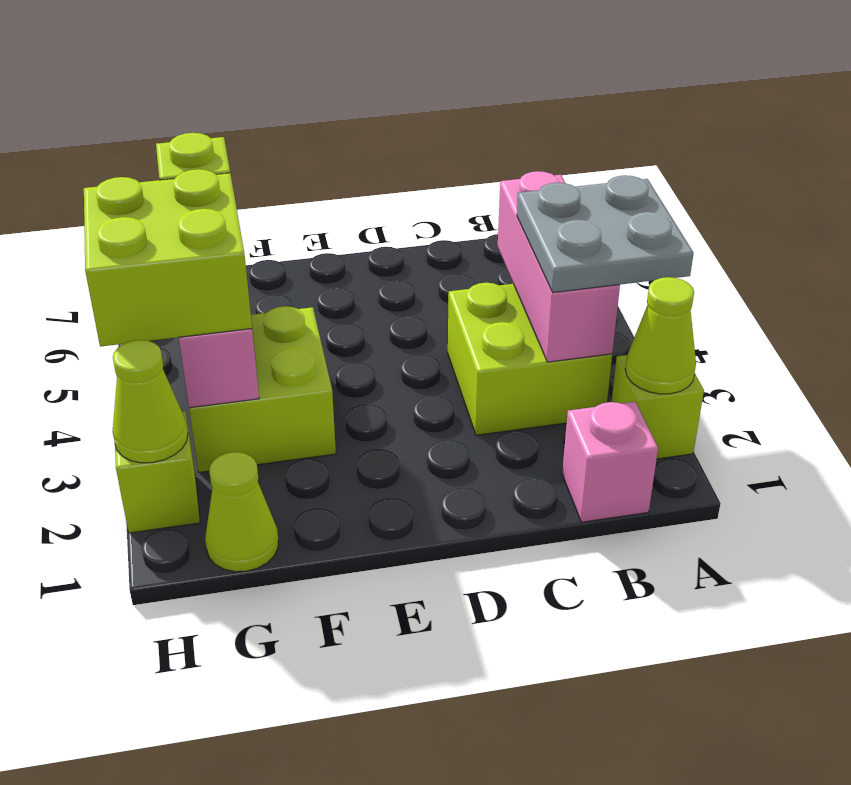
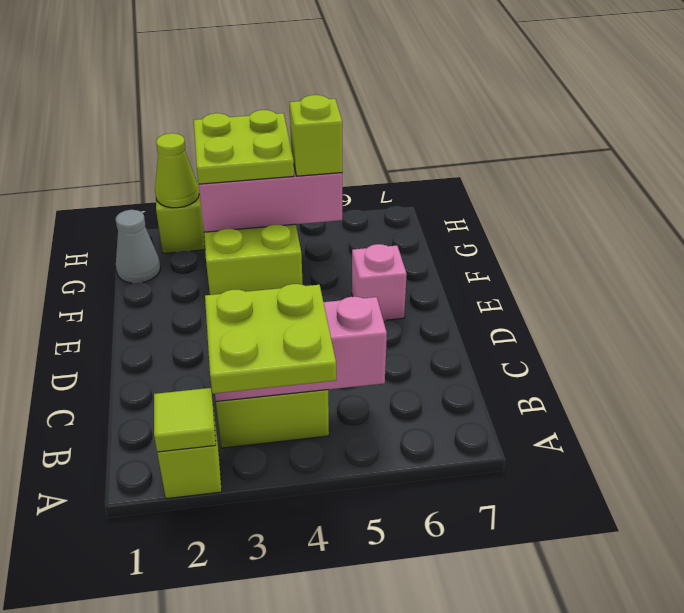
lime cone A2 level 2 -> lime tile A2 level 2
grey plate A3:B4 level 3 -> lime plate A3:B4 level 3
pink brick B1 level 1 -> pink brick E6 level 1
lime cone G1 level 1 -> grey cone G1 level 1
lime brick G3:H4 level 3 -> lime plate G3:H4 level 3

